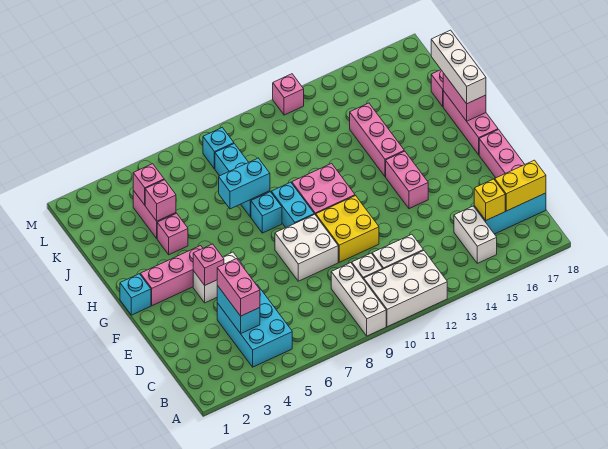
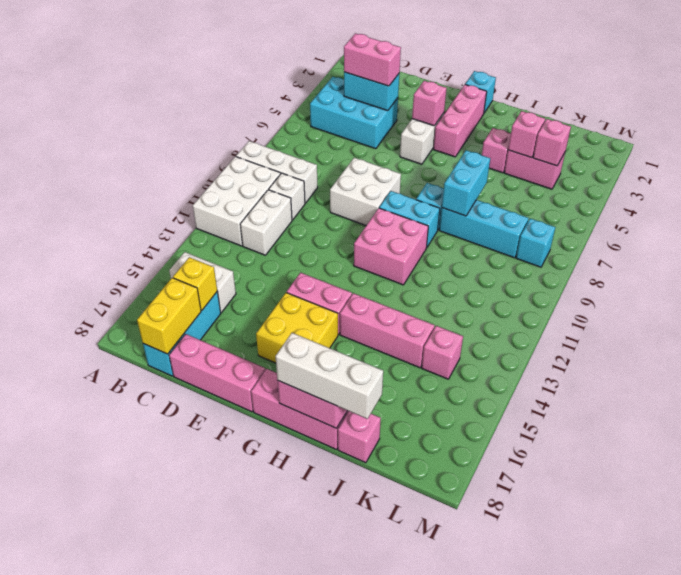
yellow brick E10:F11 level 1 -> yellow brick F15:G16 level 1
pink brick M12 level 1 -> pink brick K14 level 1

